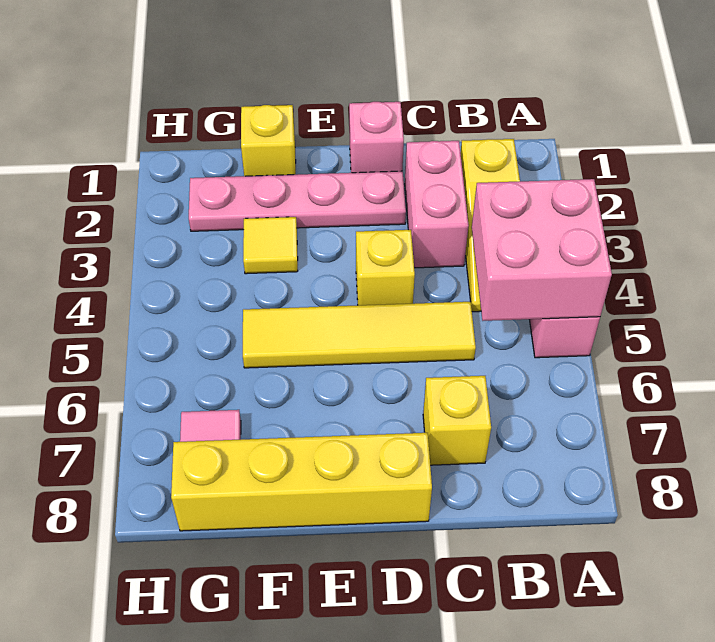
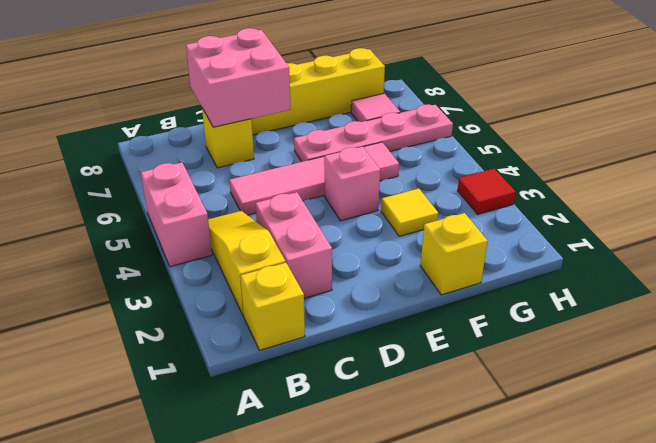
pink brick A4:B5 level 2 -> pink brick C7:D8 level 2
yellow tile C5:F5 level 1 -> pink tile C5:F5 level 1
pink brick D1 level 1 -> pink brick E4 level 1
pink plate D2:G2 level 1 -> pink plate E6:H6 level 1
yellow brick D4 level 1 -> yellow brick B1 level 1
none -> red tile H3 level 1

